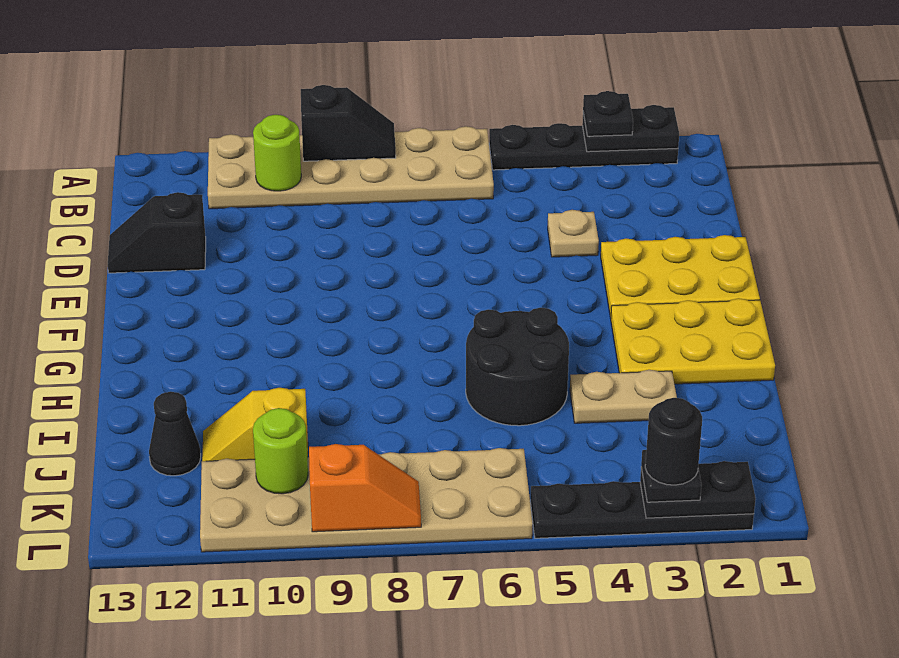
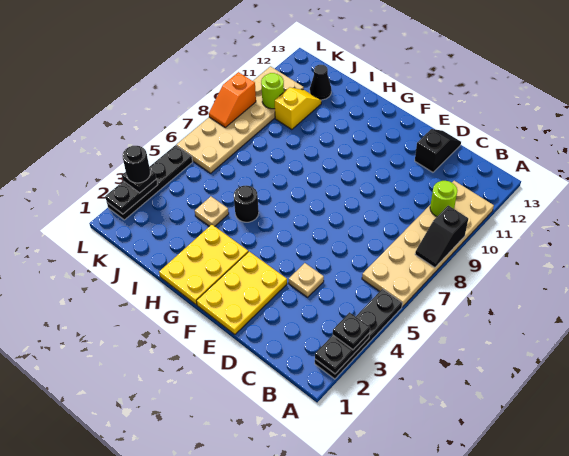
black round brick H5:I6 level 1 -> black round brick H5 level 1
tan plate I3:I4 level 1 -> tan plate I4 level 1

